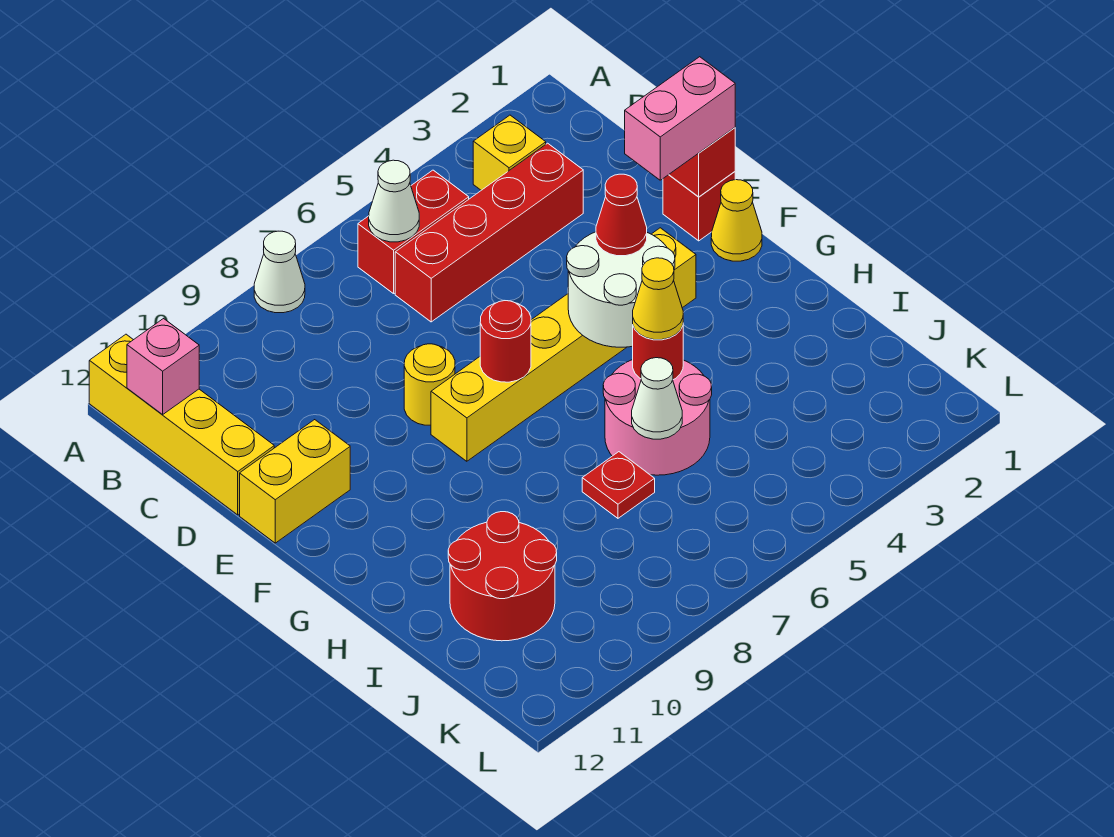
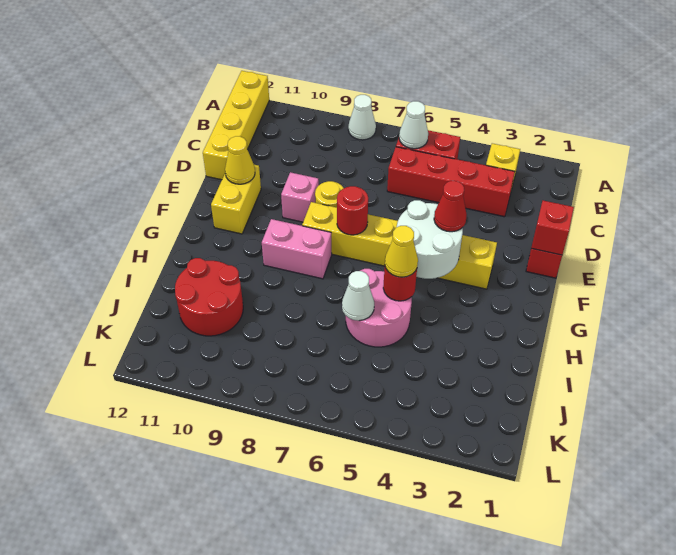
pink brick B12 level 2 -> pink brick E9 level 1
pink brick E1:E2 level 3 -> pink brick G8:G9 level 1
yellow brick E11:E12 level 1 -> yellow brick E11:F11 level 1
yellow cone F1 level 1 -> yellow cone E11 level 2
red plate I7 level 1 -> none

